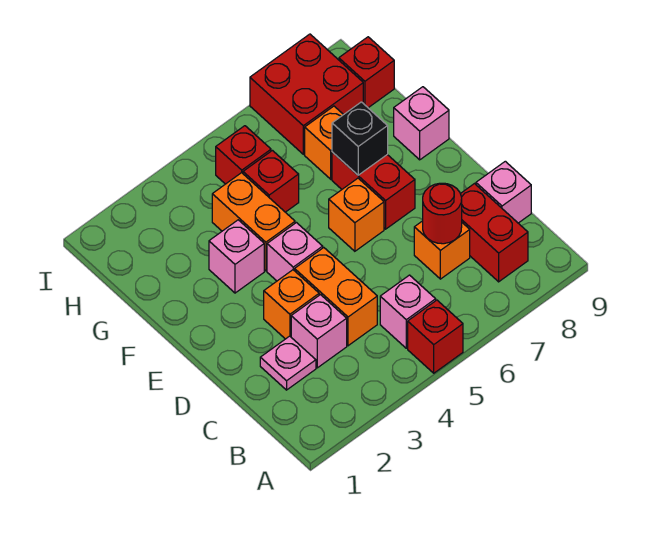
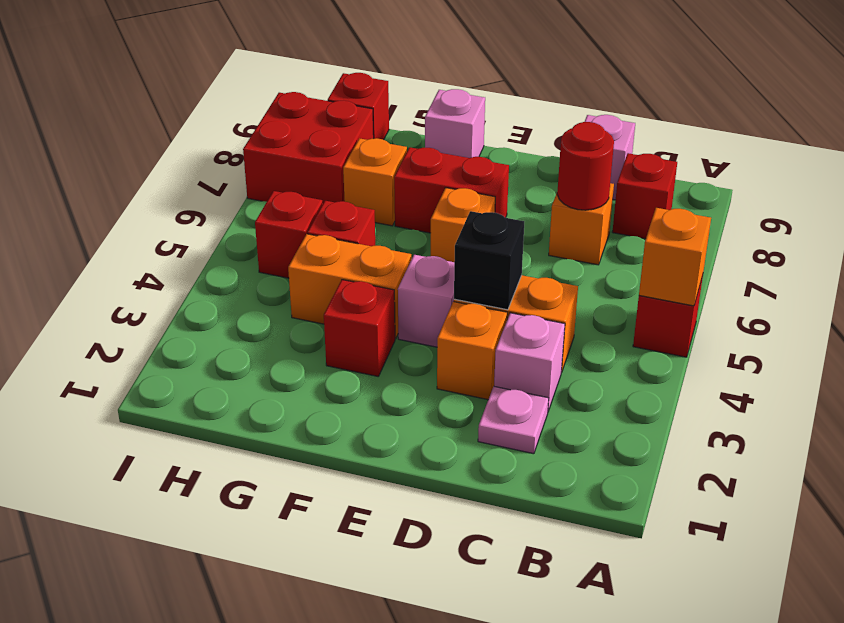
none -> orange brick A5 level 2
pink brick B5 level 1 -> none
red brick B8:C8 level 1 -> red brick B8 level 1
pink brick F3 level 1 -> red brick F3 level 1
black brick F7 level 2 -> black brick D4 level 2

